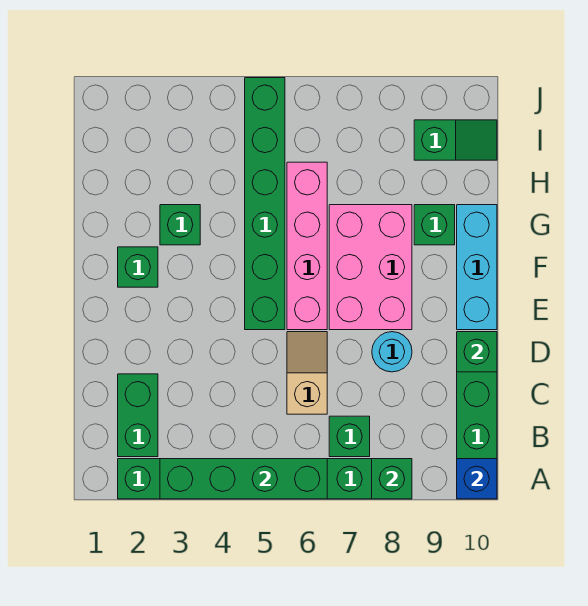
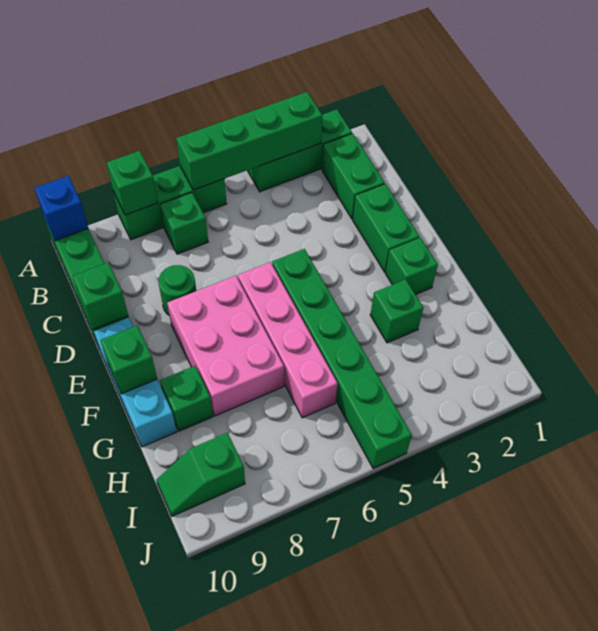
tan slope C6:D6 level 1 top C -> none
none -> green brick D2:E2 level 1
cyan round brick D8 level 1 -> green round brick D8 level 1
none -> green brick F10 level 2

